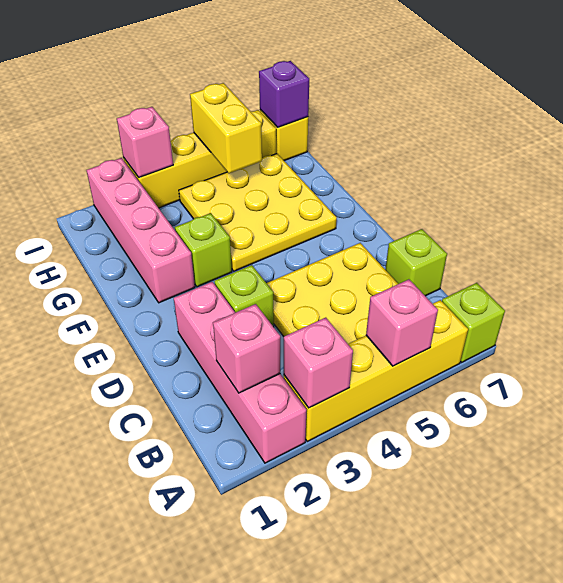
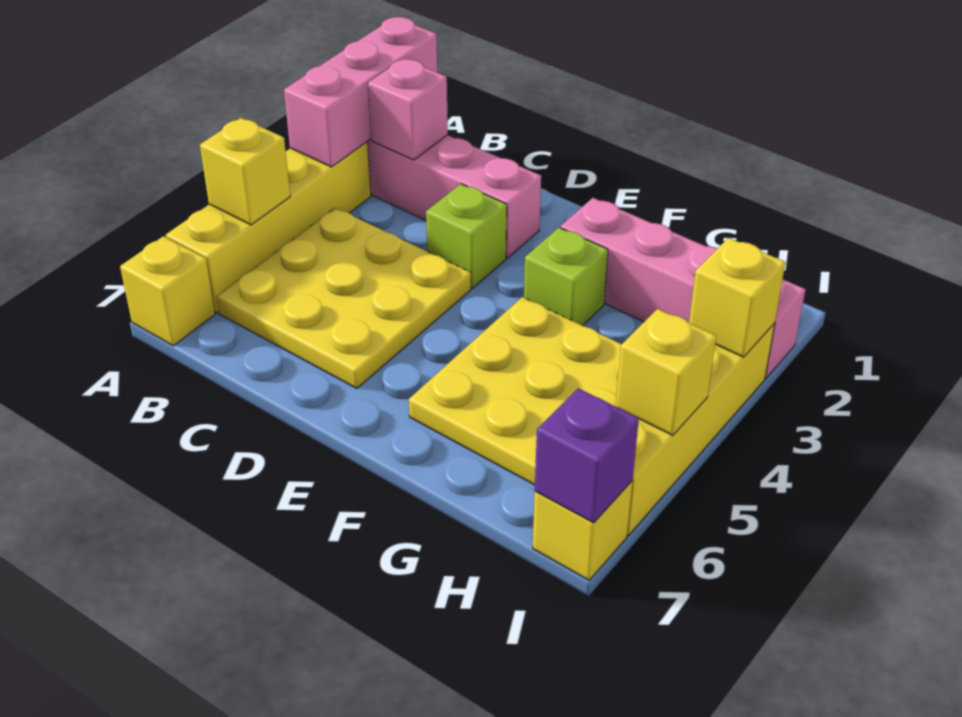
pink brick A3 level 2 -> pink brick A1:A3 level 2
pink brick A5 level 2 -> yellow brick A5 level 2
lime brick A7 level 1 -> yellow brick A7 level 1
lime brick C7 level 1 -> none
yellow brick H5:I5 level 2 -> yellow brick I5 level 2
pink brick I3 level 2 -> yellow brick I3 level 2

